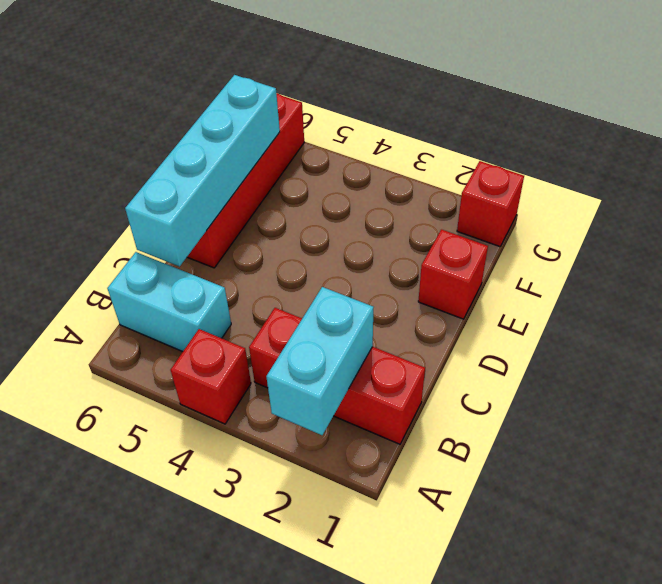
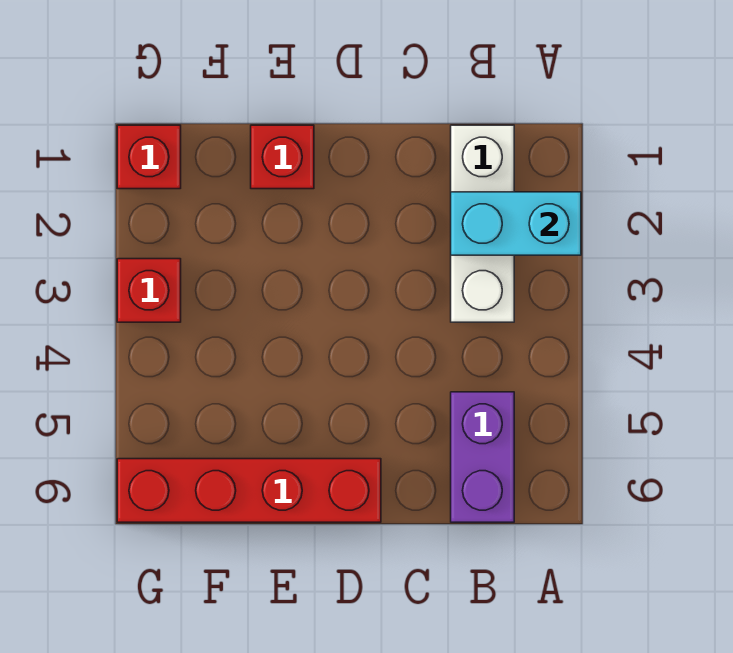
red brick A4 level 1 -> red brick G3 level 1
red brick B1:B3 level 1 -> white brick B1:B3 level 1
cyan brick B5:B6 level 1 -> purple brick B5:B6 level 1
cyan brick C6:F6 level 2 -> none

